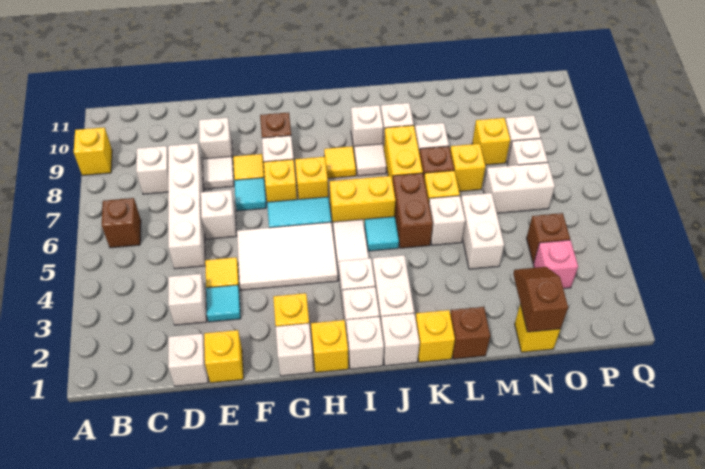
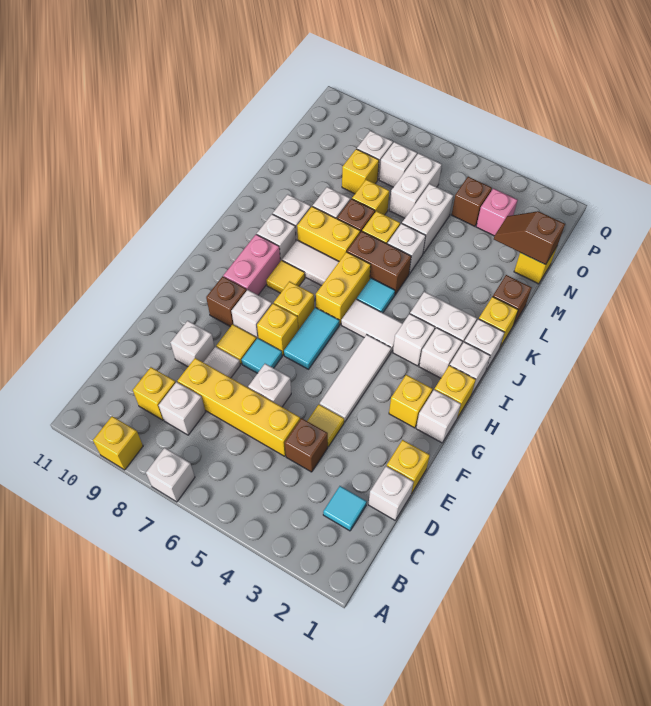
brown brick B6 level 1 -> brown brick D4 level 1
none -> yellow brick C9 level 1
white brick D3 level 1 -> white brick A7 level 1
white brick D5:D8 level 1 -> yellow brick D5:D8 level 1
cyan tile E3 level 1 -> cyan tile C2 level 1
white tile F4:H5 level 1 -> white tile F4:H4 level 1
none -> pink brick H9:I9 level 1
white tile J8 level 1 -> white tile J7:J8 level 1
white brick M4:M5 level 1 -> white brick M5:N5 level 1

